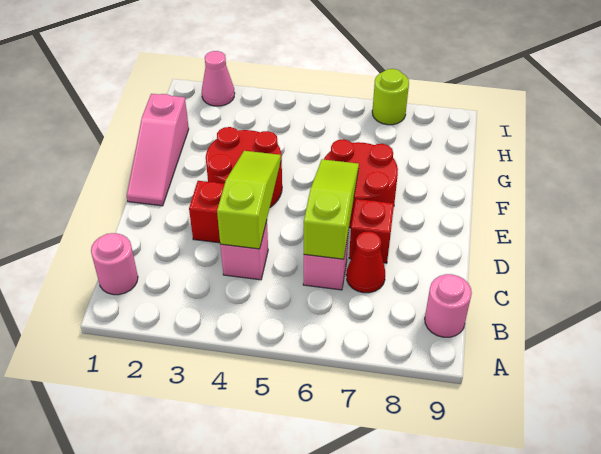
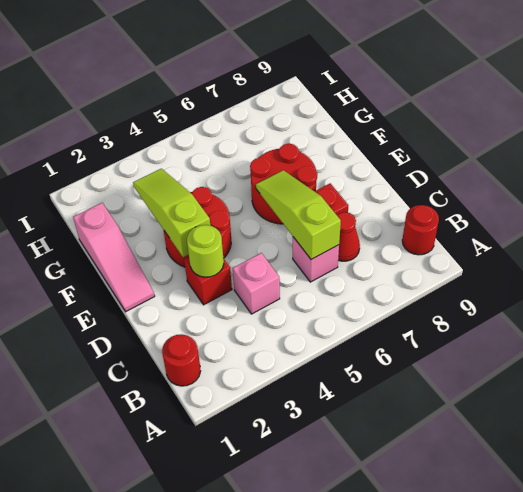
pink round brick B1 level 1 -> red round brick B1 level 1
pink round brick B9 level 1 -> red round brick B9 level 1
lime slope C4:E4 level 2 top C -> lime slope E3:G3 level 2 top E
pink cone I2 level 1 -> none
lime round brick I7 level 1 -> lime round brick D3 level 2

